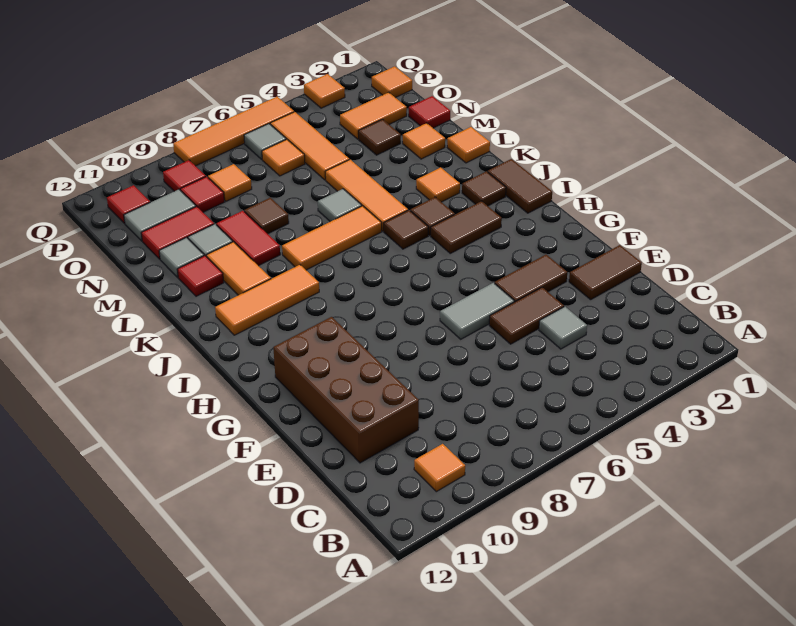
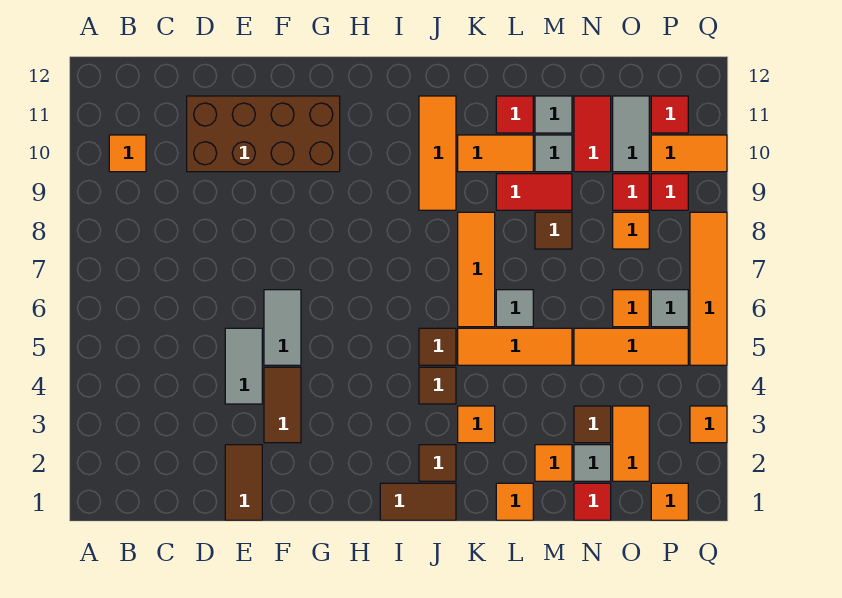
grey tile D4 level 1 -> grey tile N2 level 1
brown tile E4:E5 level 1 -> grey tile E4:E5 level 1
brown tile I3:I4 level 1 -> none
none -> orange tile P10:Q10 level 1

